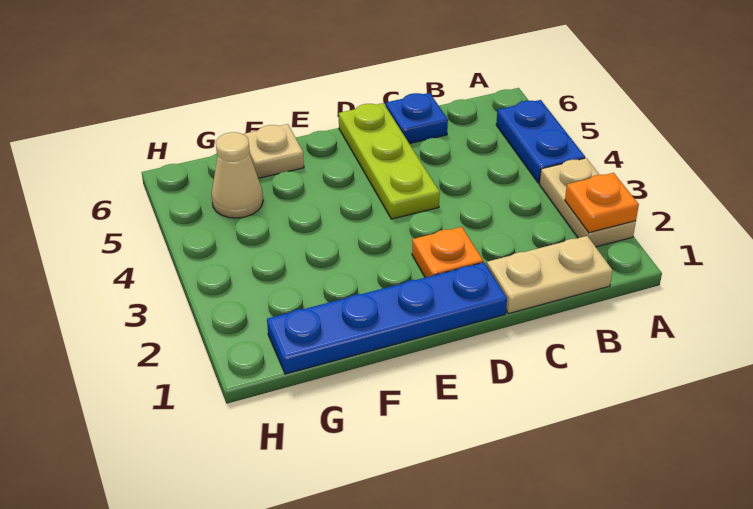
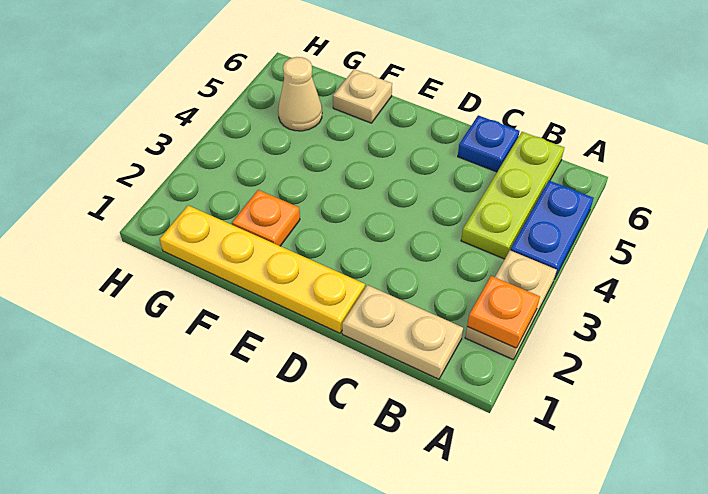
blue plate D1:G1 level 1 -> yellow plate D1:G1 level 1
orange plate D2 level 1 -> orange plate F2 level 1
lime plate D4:D6 level 1 -> lime plate B4:B6 level 1

